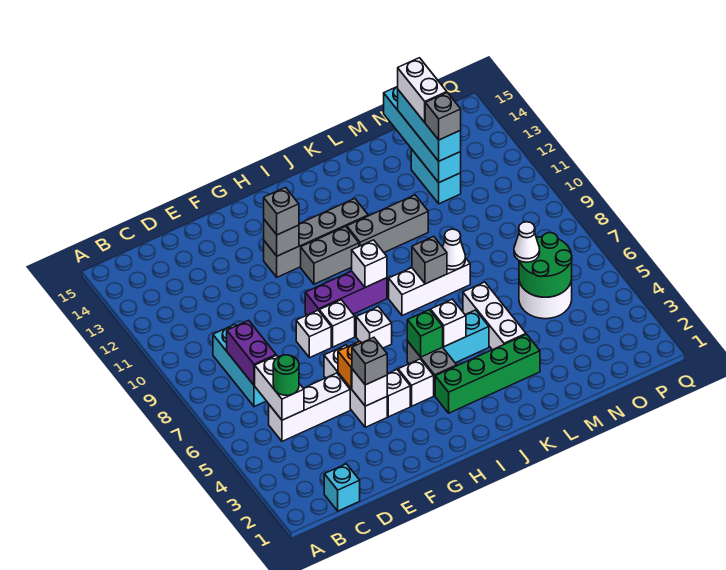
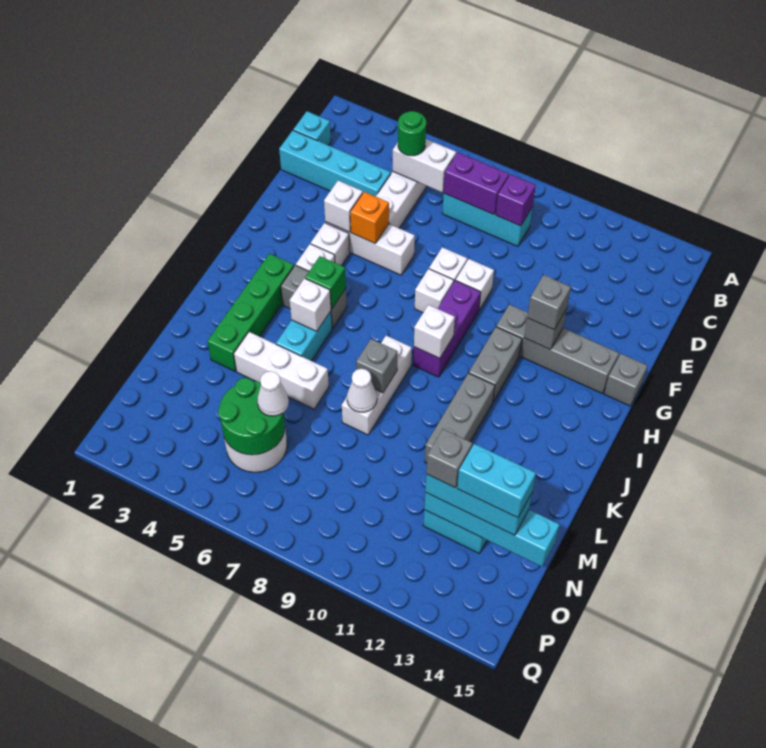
none -> purple brick C9 level 2
none -> cyan brick D1:D4 level 1
grey brick F4 level 3 -> grey brick G15 level 1
grey brick G12:J12 level 1 -> grey brick G11:G14 level 1
white brick H7 level 1 -> white brick F9 level 1
white brick N13:N14 level 4 -> cyan brick N13:N14 level 4

